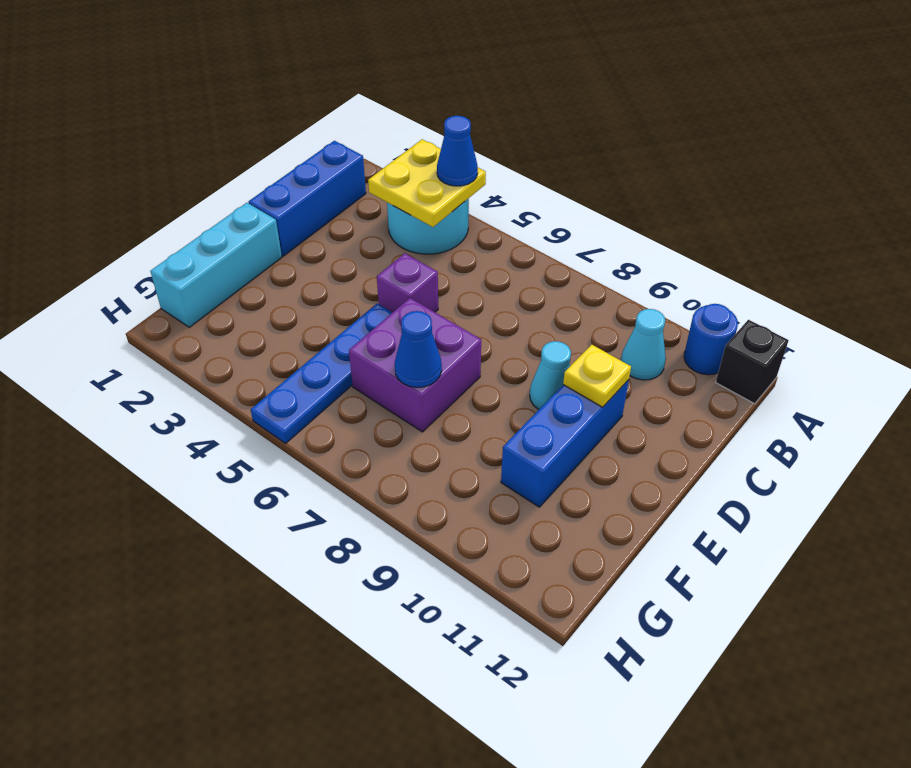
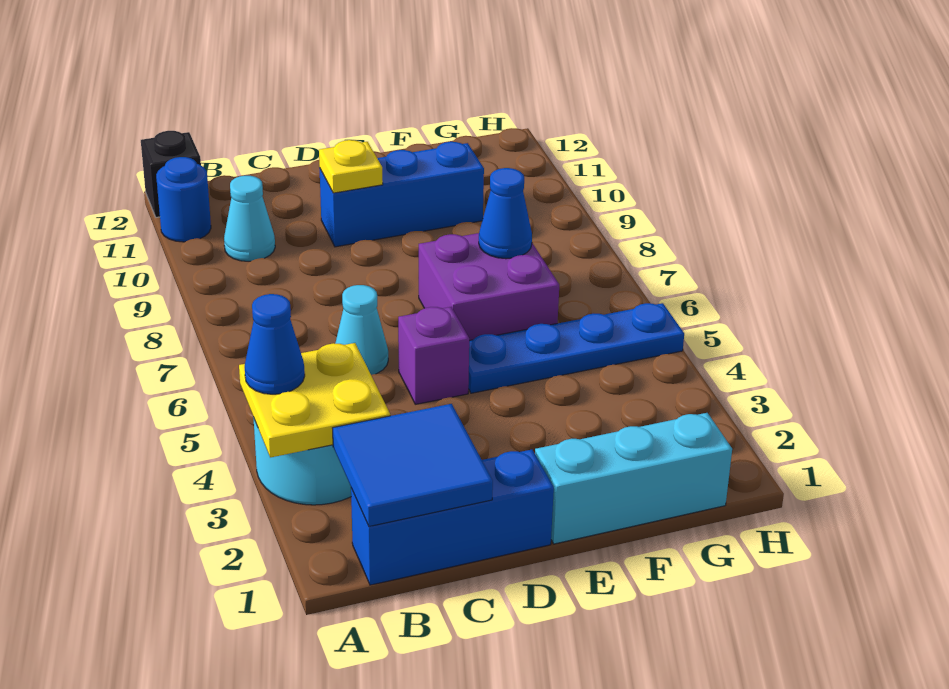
none -> blue tile B1:C2 level 2
cyan cone D9 level 1 -> cyan cone C6 level 1

